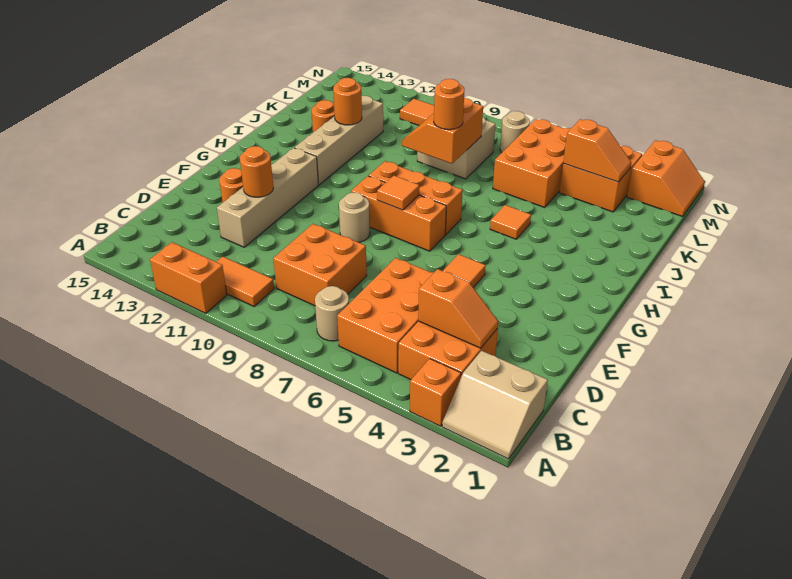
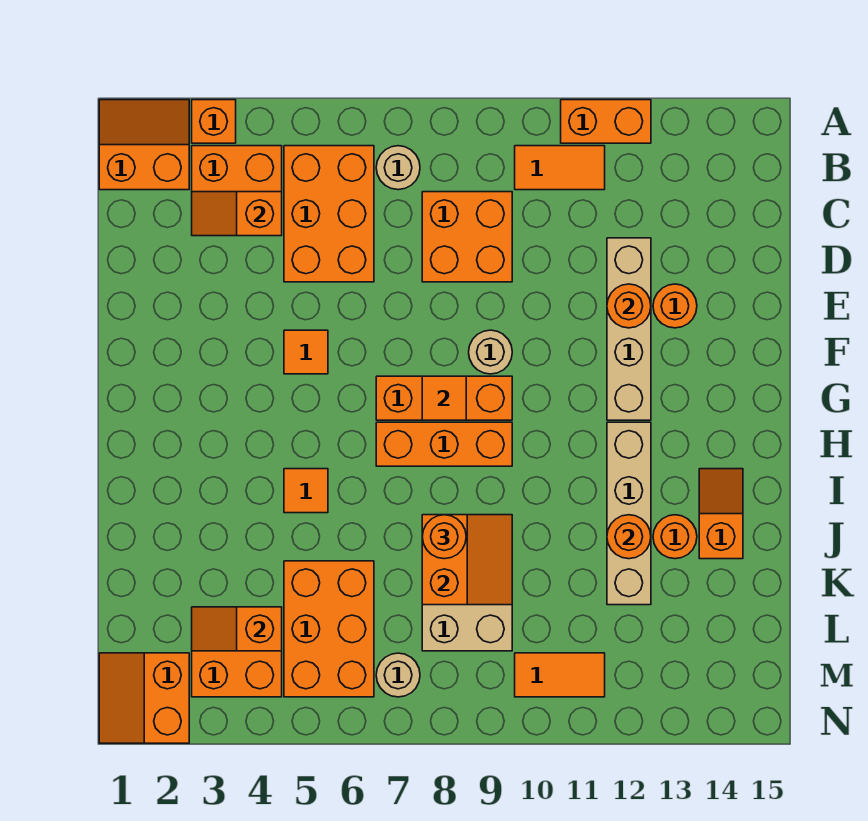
tan slope A1:B2 level 1 top B -> orange slope A1:B2 level 1 top B
none -> orange slope I14:J14 level 1 top J

